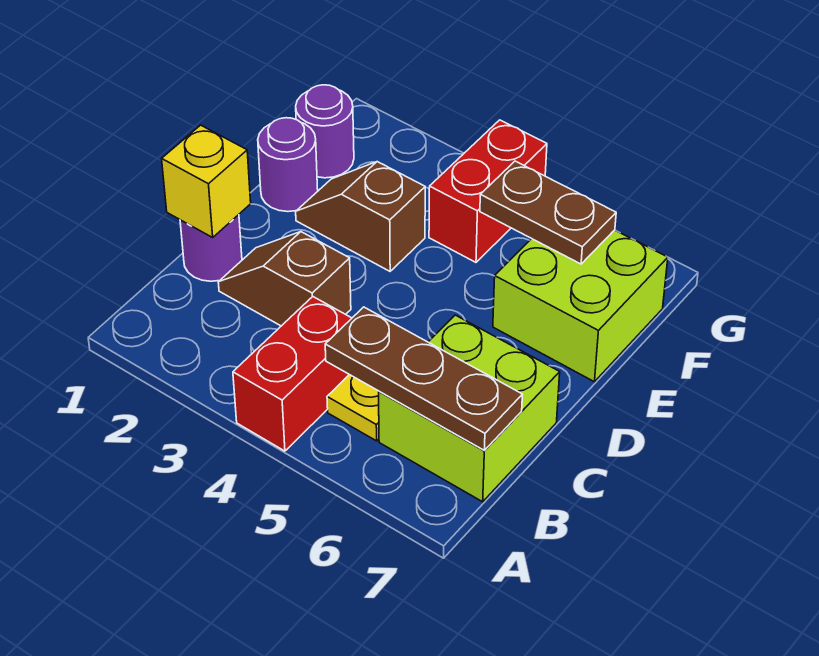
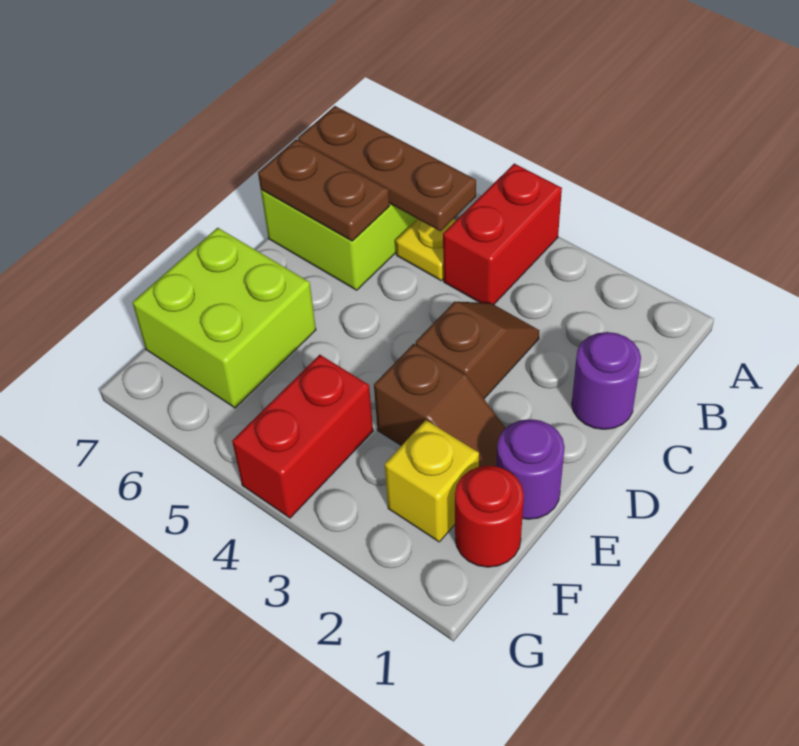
yellow brick C1 level 2 -> yellow brick F2 level 1
brown slope C2:C3 level 1 top 3 -> brown slope C3:D3 level 1 top D
purple round brick F1 level 1 -> red round brick F1 level 1
brown plate F5:F6 level 2 -> brown plate C6:C7 level 2

